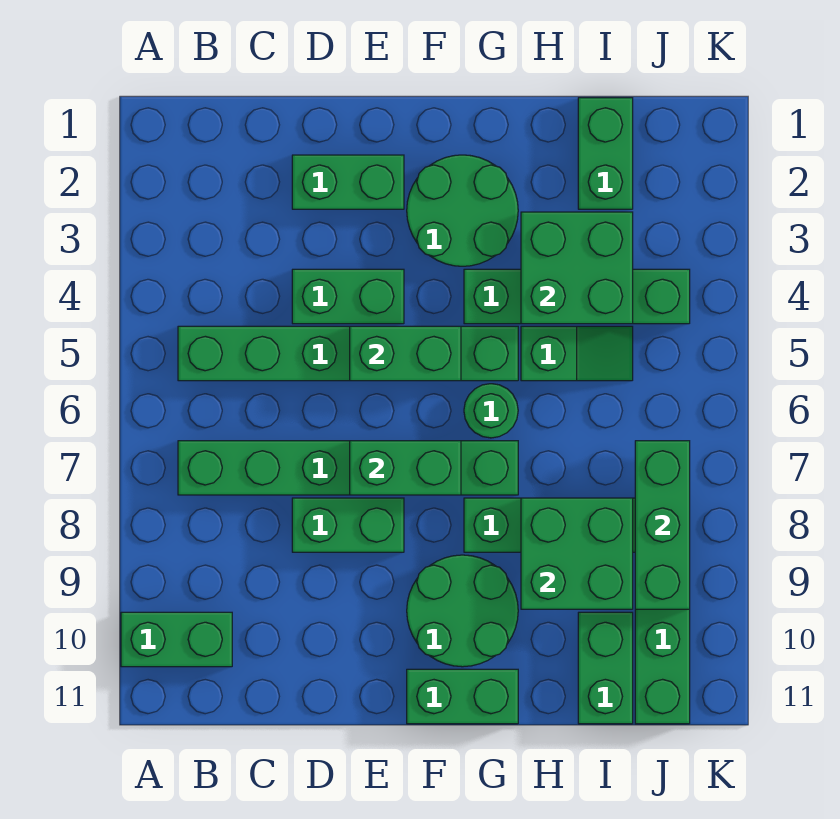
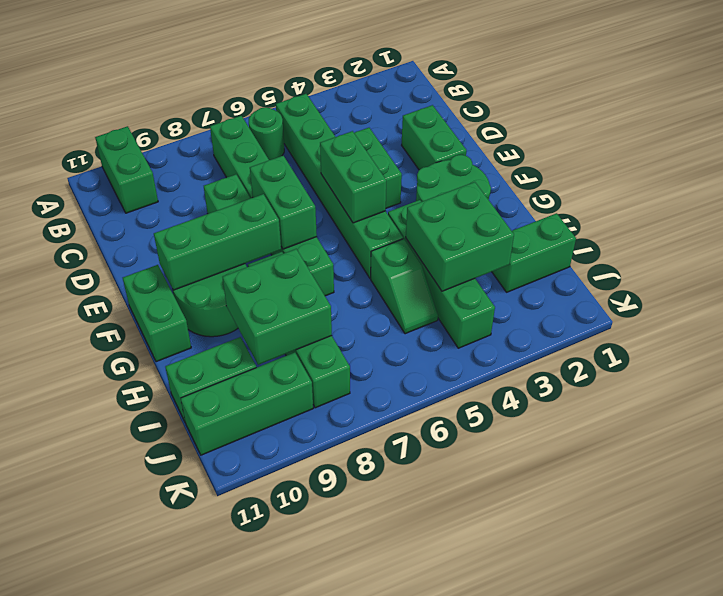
green round brick G6 level 1 -> green round brick B6 level 1
green brick J7:J9 level 2 -> green brick F8:F10 level 2

